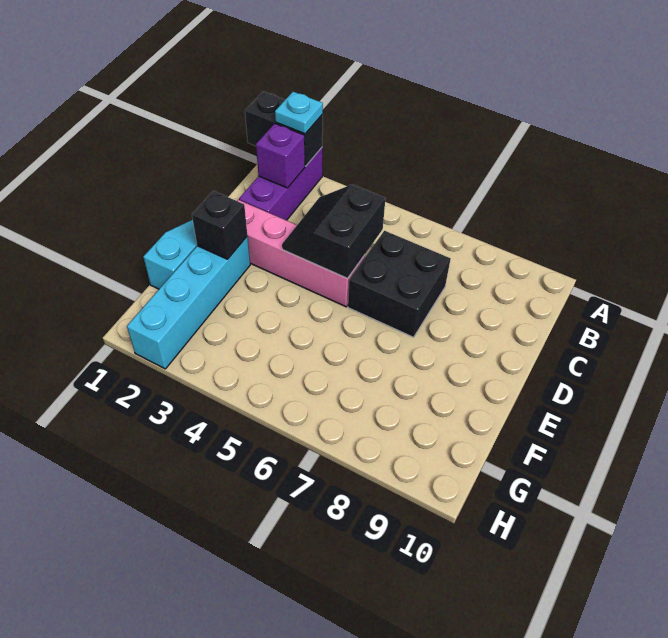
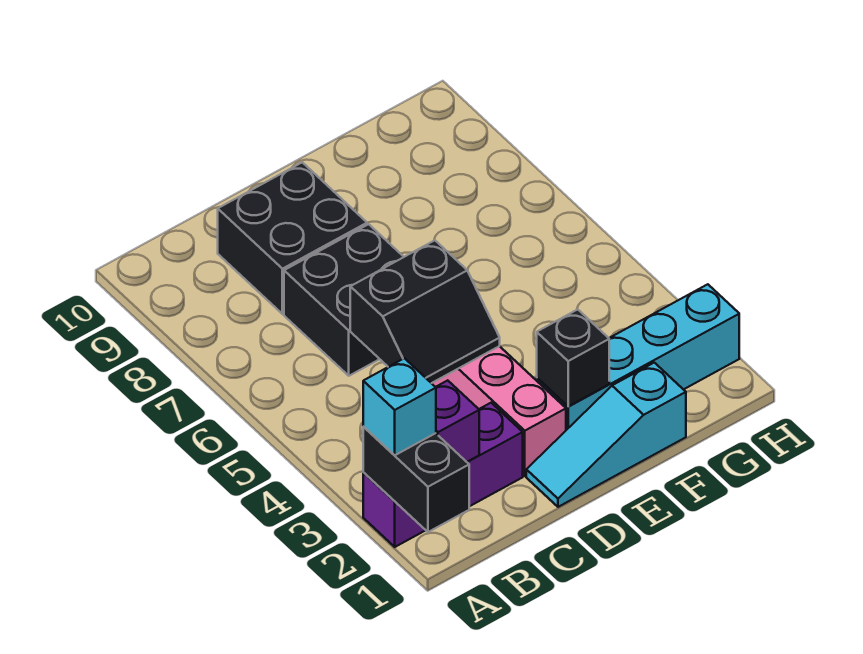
cyan plate A2 level 3 -> cyan brick A2 level 3
none -> black brick C8:D9 level 1

